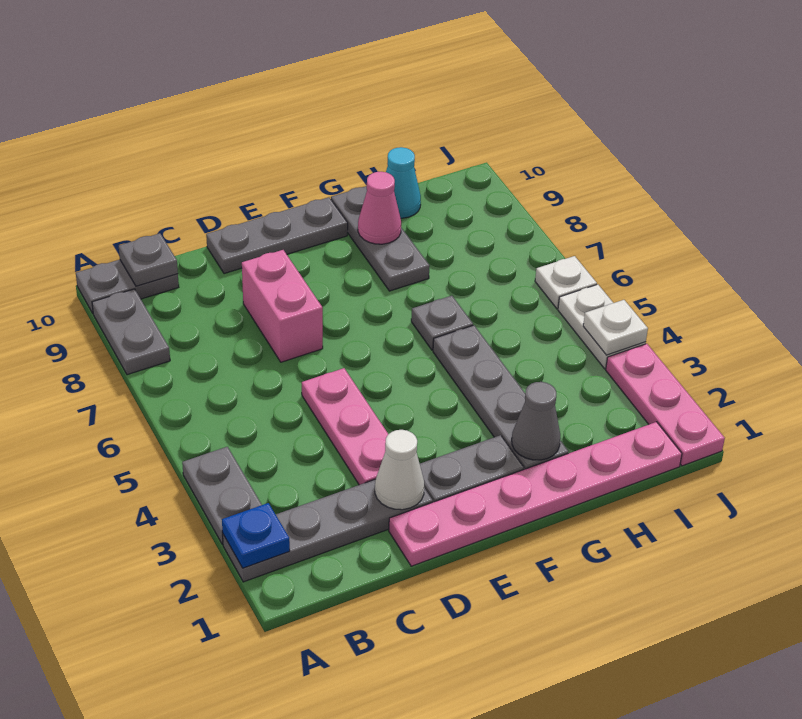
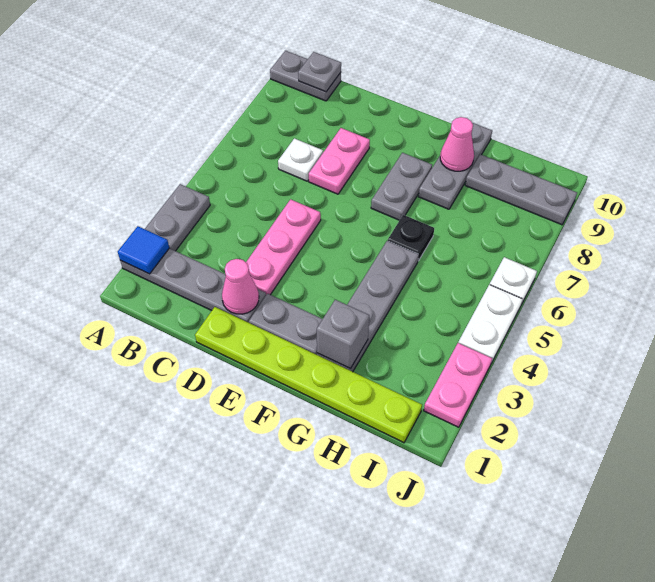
blue plate A2 level 2 -> blue tile A2 level 2
grey plate A8:A9 level 1 -> grey plate F7:F8 level 1
pink plate D1:I1 level 1 -> lime plate D1:I1 level 1
white cone D2 level 2 -> pink cone D2 level 2
pink brick D7:D8 level 1 -> pink plate D7:D8 level 1
grey plate D10:F10 level 1 -> grey plate H9:J9 level 1
grey cone G2 level 2 -> grey brick G2 level 2
grey plate G6 level 1 -> black plate G6 level 1
cyan cone H10 level 1 -> none
pink plate J1:J3 level 1 -> pink plate J2:J3 level 1
white plate J4 level 2 -> white plate C7 level 1

